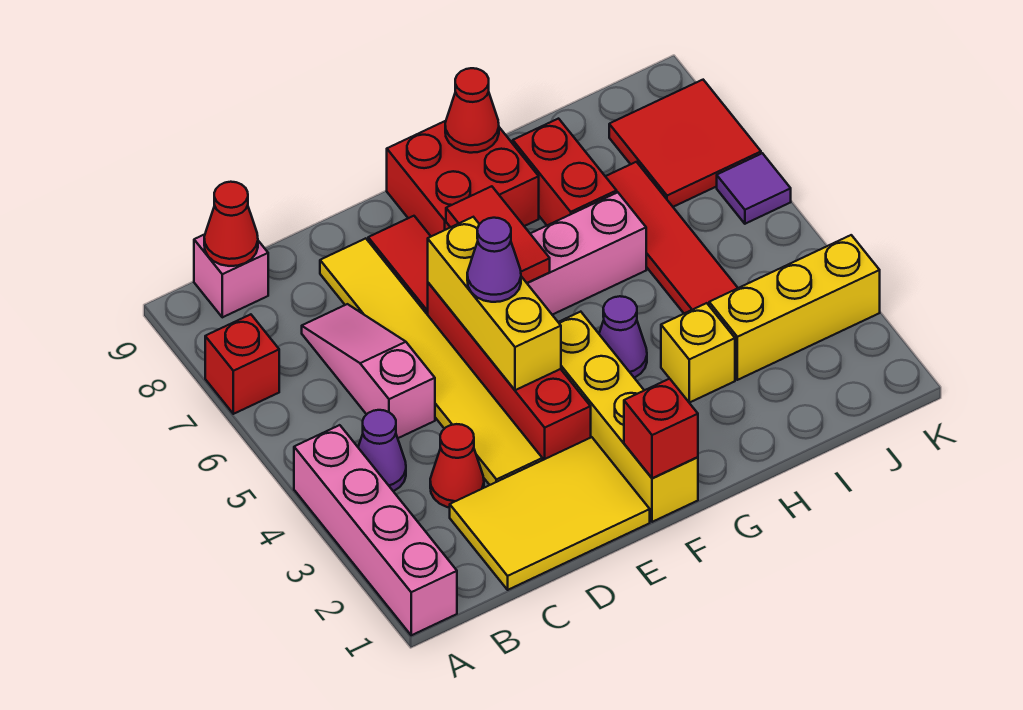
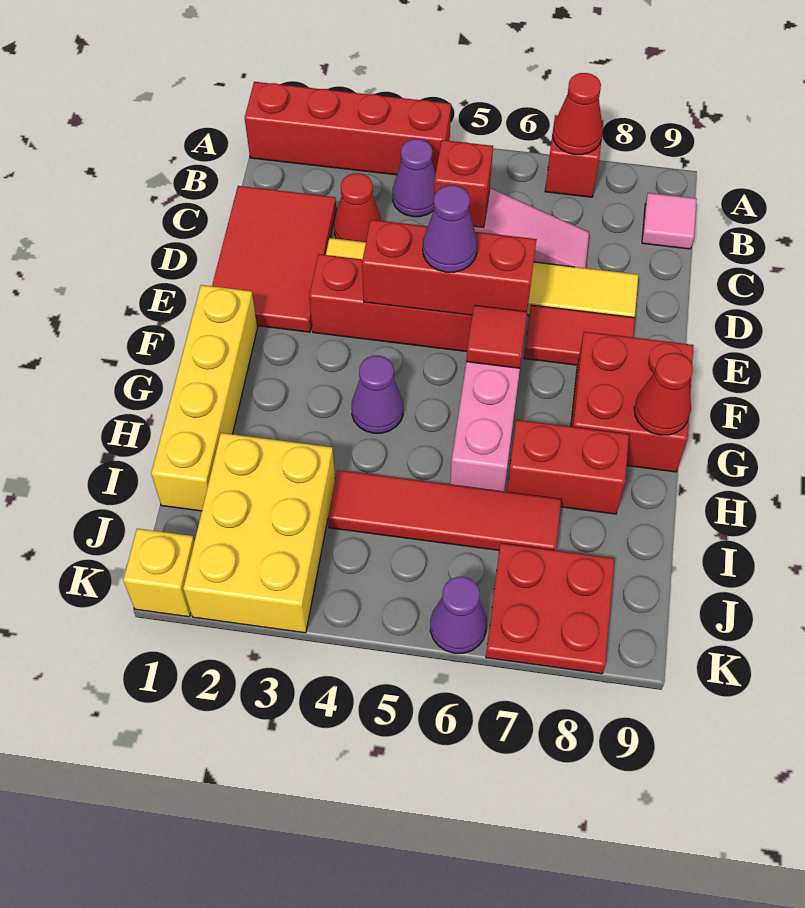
pink brick A1:A4 level 1 -> red brick A1:A4 level 1
pink brick B9 level 1 -> pink tile B9 level 1
red cone B9 level 2 -> red cone A7 level 2
yellow tile C1:E2 level 1 -> red tile C1:E2 level 1
yellow brick E4:E6 level 2 -> red brick E4:E6 level 2
yellow brick F1:F4 level 1 -> yellow brick F1:I1 level 1
red brick F1 level 2 -> red brick C5 level 2
red tile F6:F7 level 2 -> red tile F6 level 2
yellow brick H3 level 1 -> yellow brick K1 level 1
yellow brick I3:K3 level 1 -> yellow brick I2:K3 level 1
red tile J7:K8 level 1 -> red plate J7:K8 level 1
purple tile K6 level 1 -> purple cone K6 level 1

